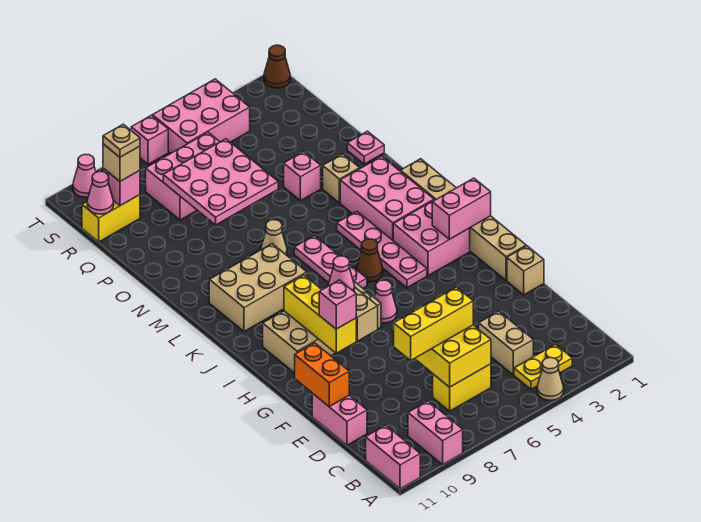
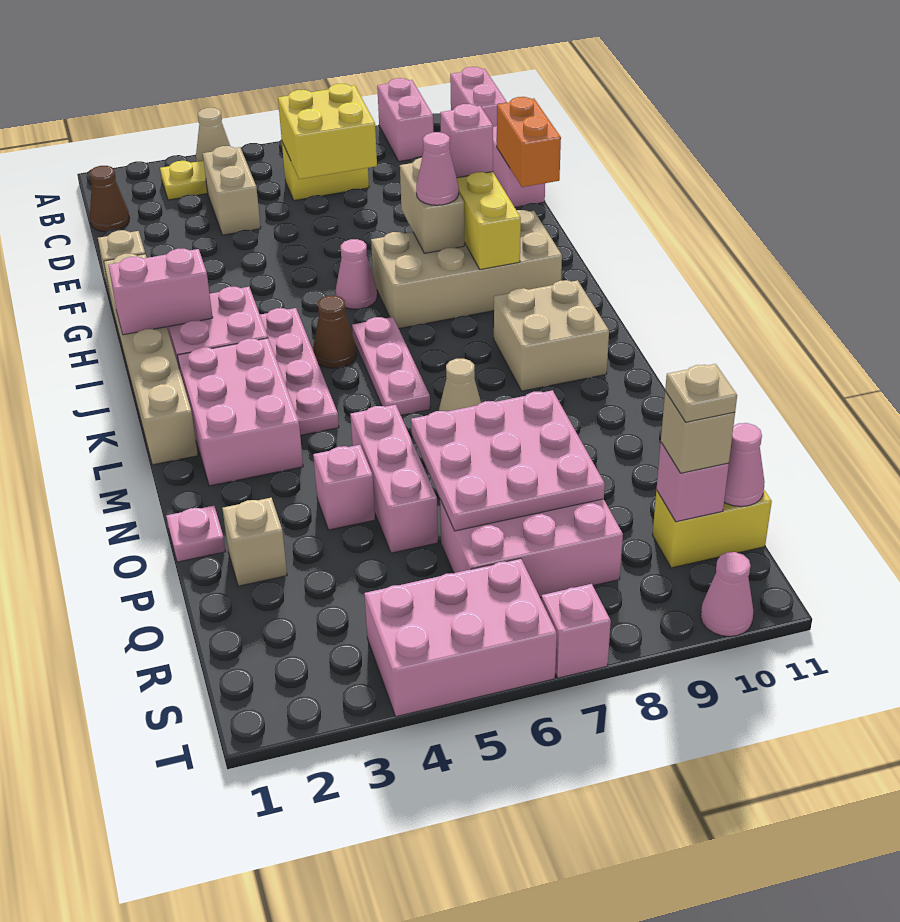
yellow brick D6:D8 level 3 -> none
tan brick K8:L10 level 1 -> tan brick K9:L10 level 1
tan brick N3 level 1 -> tan brick P2 level 1
none -> pink brick N5:P5 level 1
brown cone T1 level 1 -> brown cone C1 level 1

